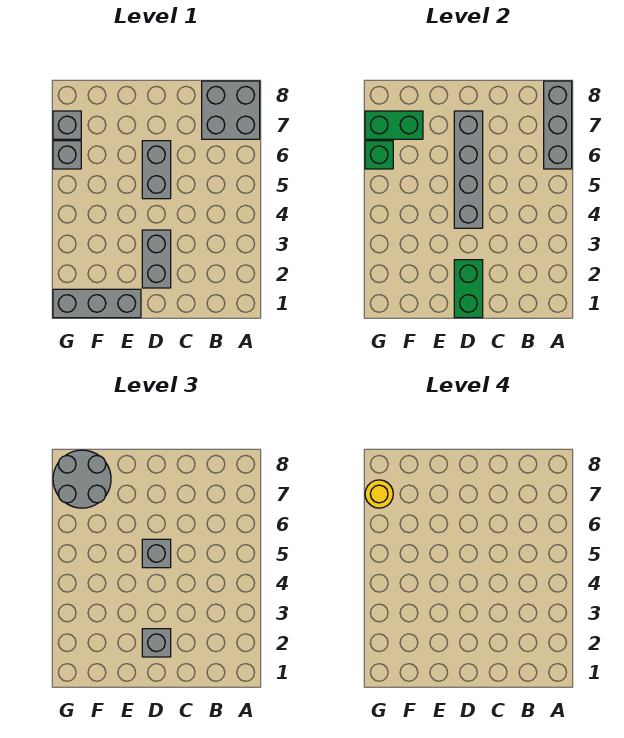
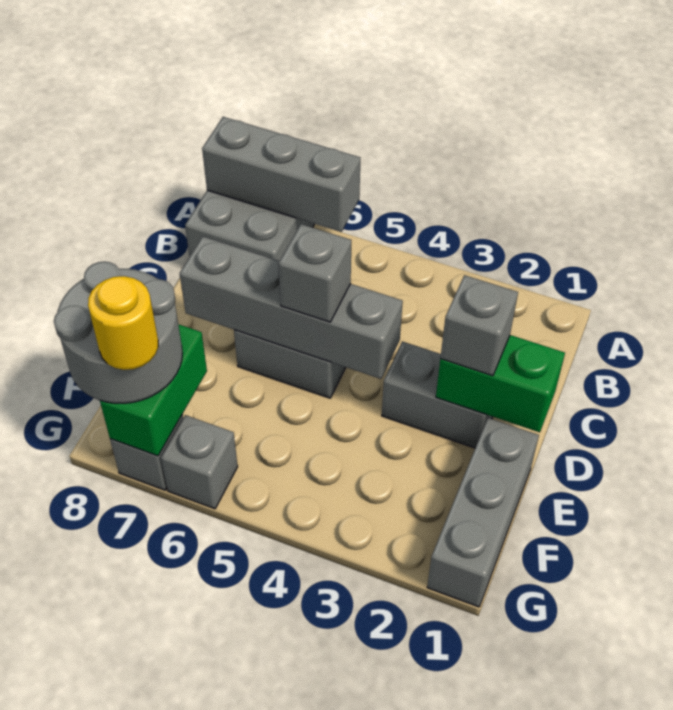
green brick G6 level 2 -> none

